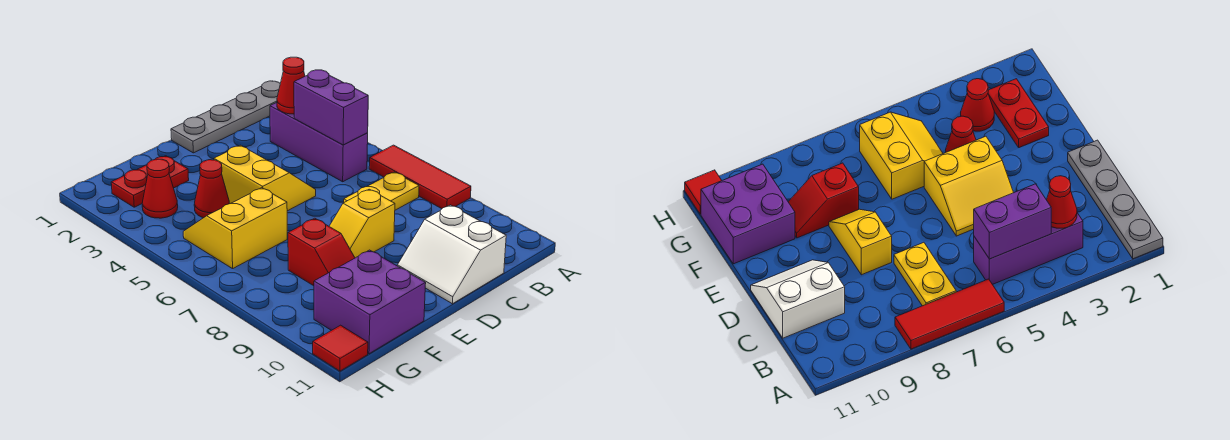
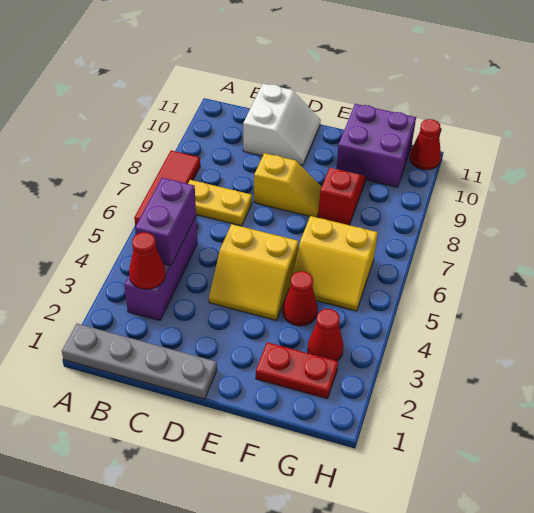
yellow slope D4:E5 level 1 top E -> yellow slope D4:E5 level 1 top 5
red tile H11 level 1 -> red cone H11 level 1

